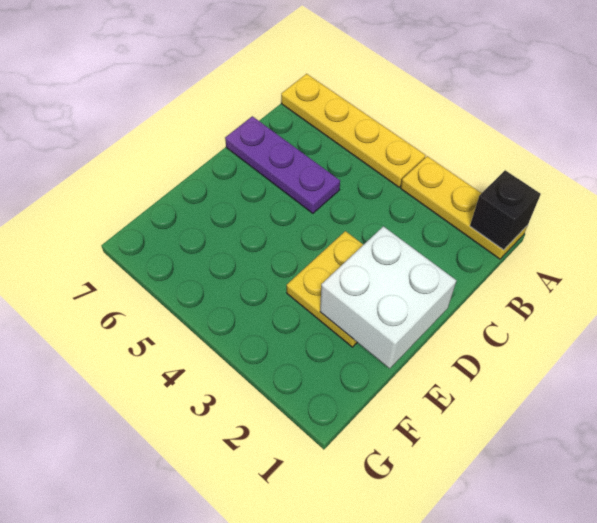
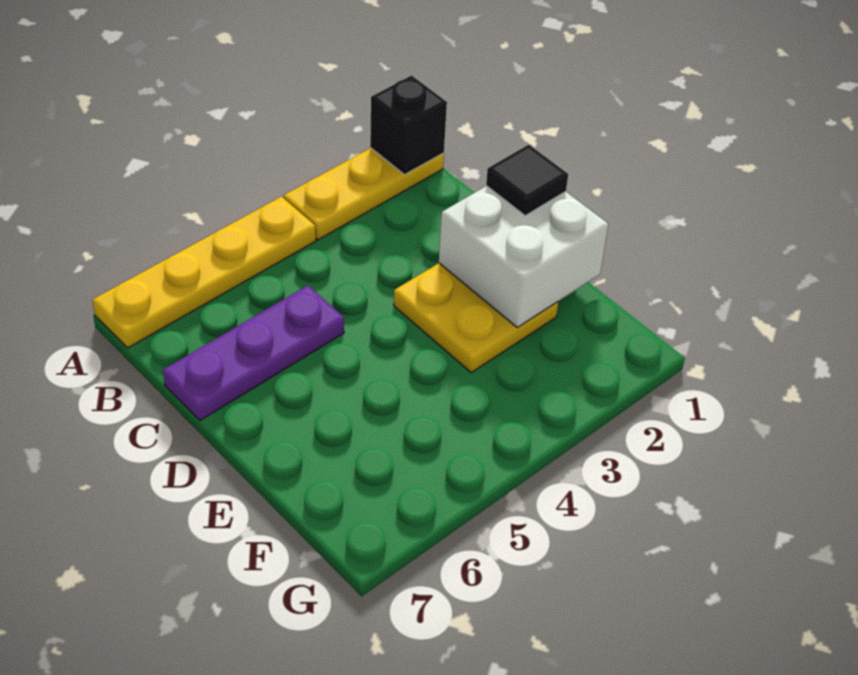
none -> black tile D1 level 3

